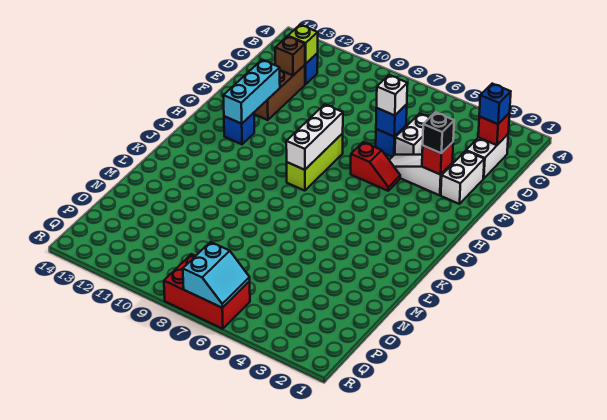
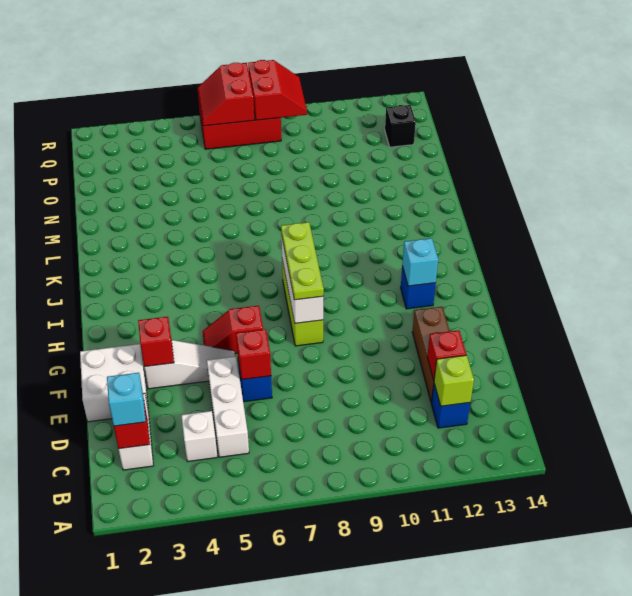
blue brick C2 level 3 -> cyan brick C2 level 3
white brick D5:E5 level 1 -> white brick C5:E5 level 1
brown brick D12 level 2 -> red brick D12 level 2
white brick E2:F2 level 1 -> white brick E1:F2 level 1
blue brick E6 level 2 -> red brick E6 level 2
white brick E6 level 3 -> white brick C4 level 1
black brick F3 level 3 -> black brick P13 level 1
cyan brick F12:H12 level 2 -> cyan brick H12 level 2
none -> lime plate G8:I8 level 3
cyan slope Q6:R7 level 2 top 7 -> red slope Q6:R7 level 2 top 7
none -> red slope Q8:R9 level 2 top 8

